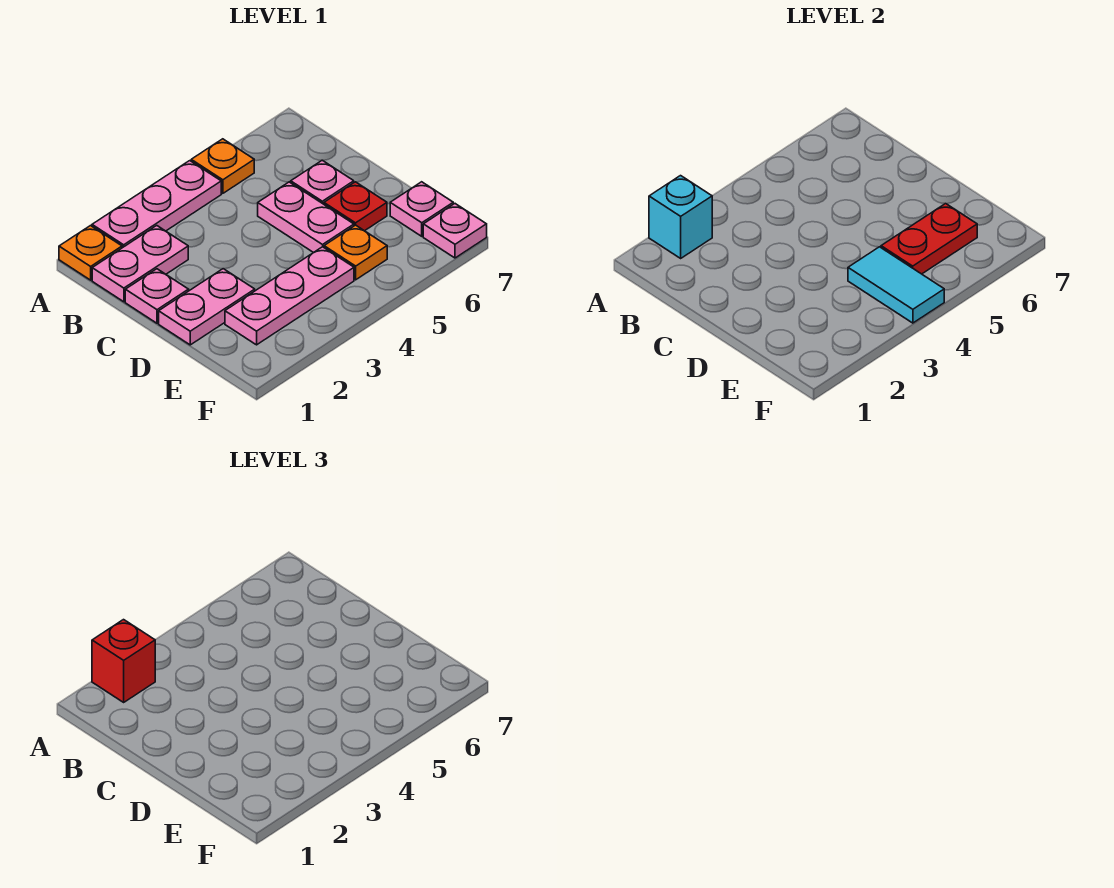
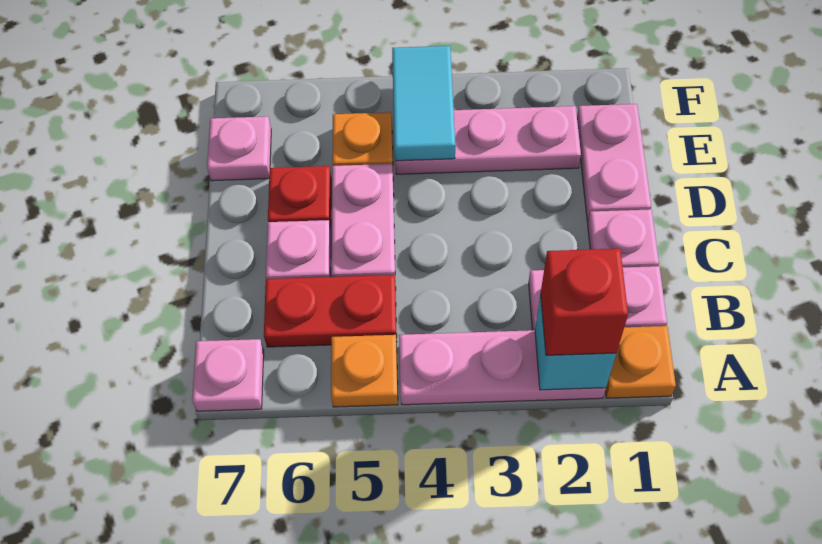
pink plate D1:D2 level 1 -> pink plate D1:E1 level 1
red plate E5:E6 level 2 -> red plate B5:B6 level 1
pink plate F7 level 1 -> pink plate A7 level 1

